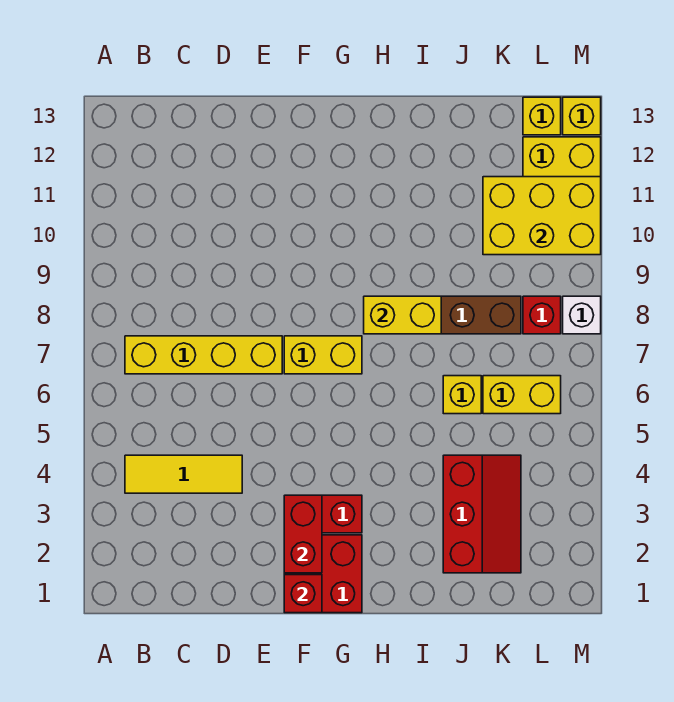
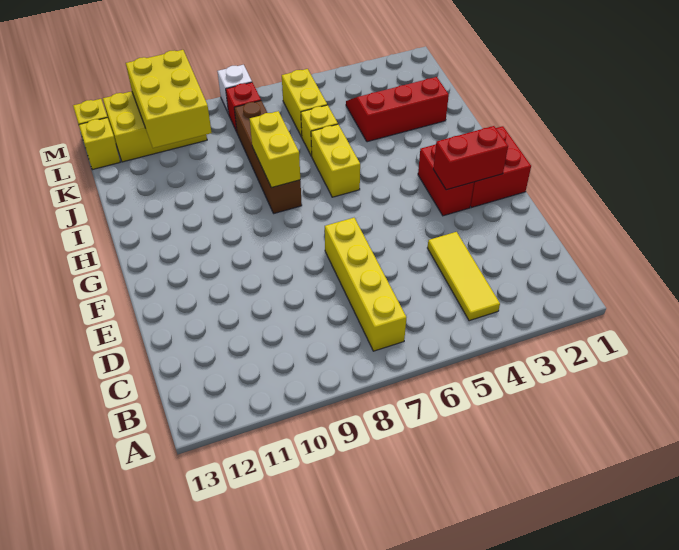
red brick F1 level 2 -> none
yellow brick F7:G7 level 1 -> yellow brick H6:I6 level 1

